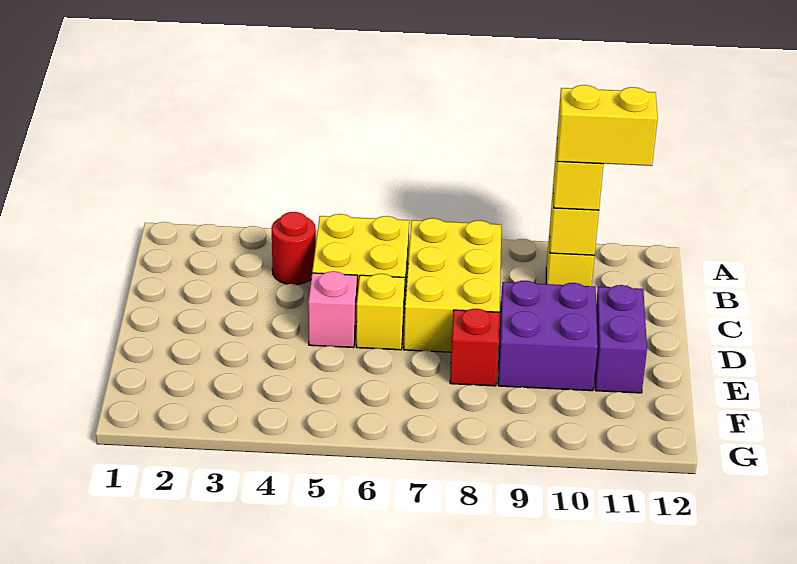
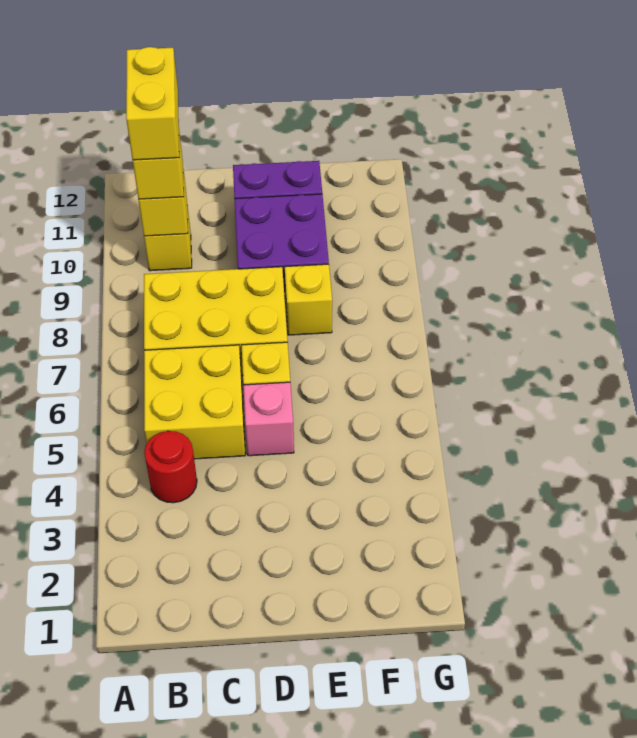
red brick E8 level 1 -> yellow brick E8 level 1

